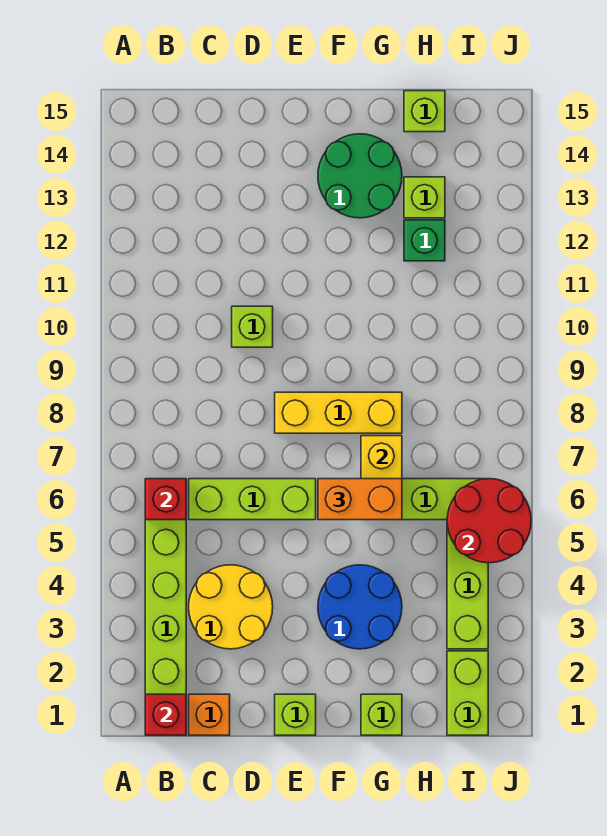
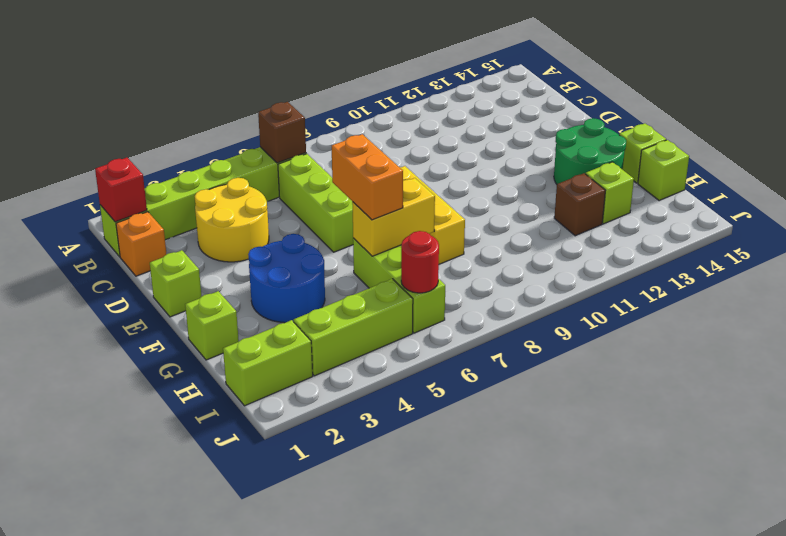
red brick B6 level 2 -> brown brick B6 level 2
lime brick D10 level 1 -> lime brick G15 level 1
green brick H12 level 1 -> brown brick H12 level 1
red round brick I5:J6 level 2 -> red round brick I6 level 2

